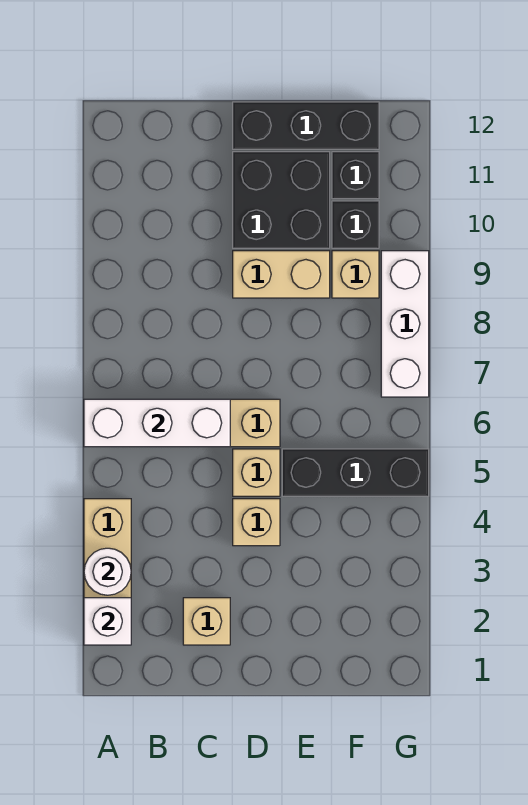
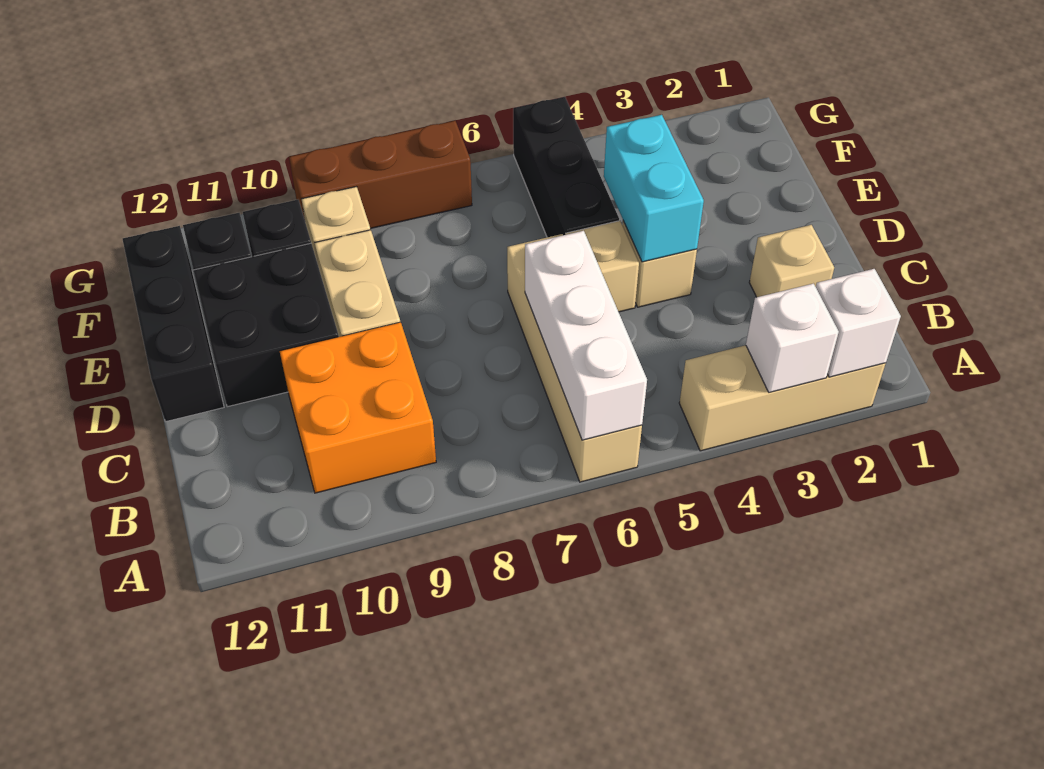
white round brick A3 level 2 -> white brick A3 level 2
none -> orange brick B9:C10 level 1
none -> cyan brick D4:E4 level 2
white brick G7:G9 level 1 -> brown brick G7:G9 level 1

